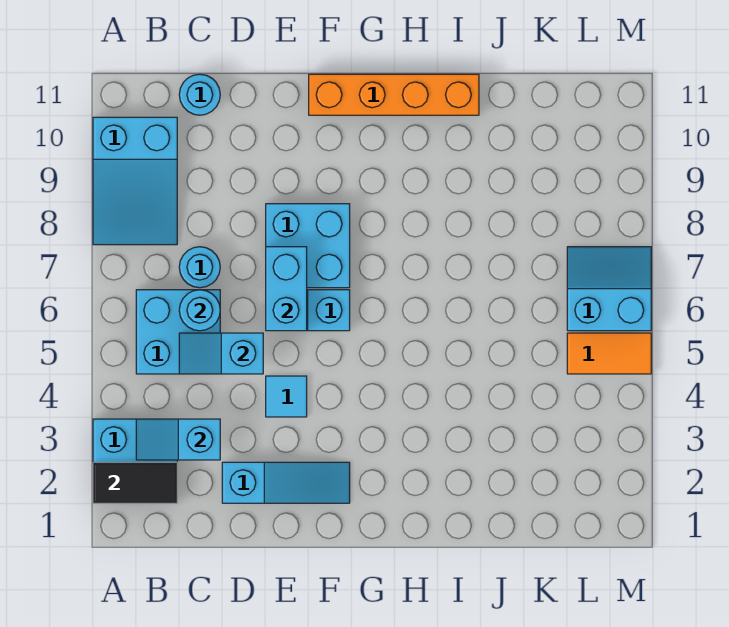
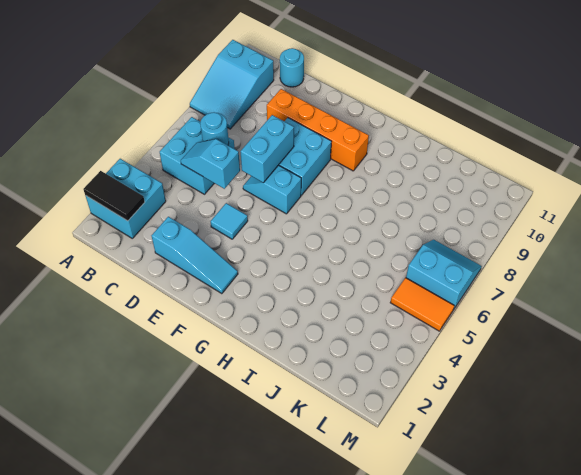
cyan slope B3:C3 level 2 top C -> none
cyan round brick C7 level 1 -> none
orange brick F11:I11 level 1 -> orange brick D9:G9 level 1

